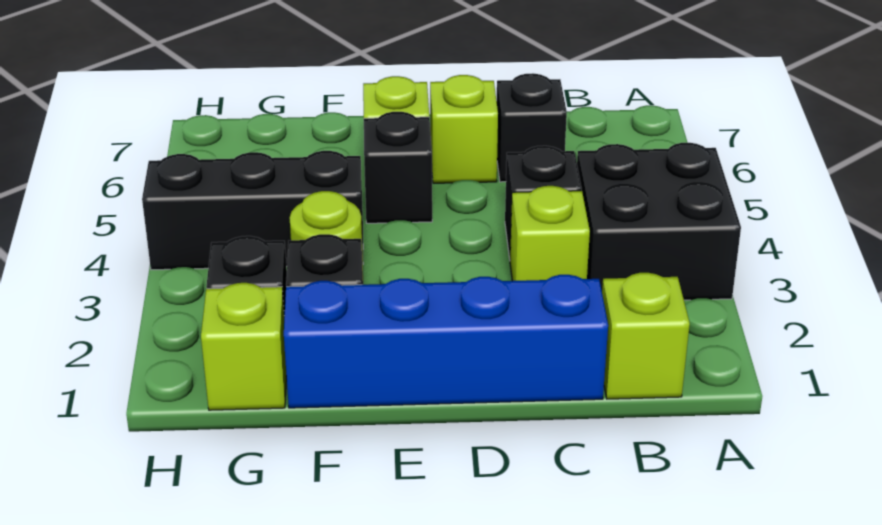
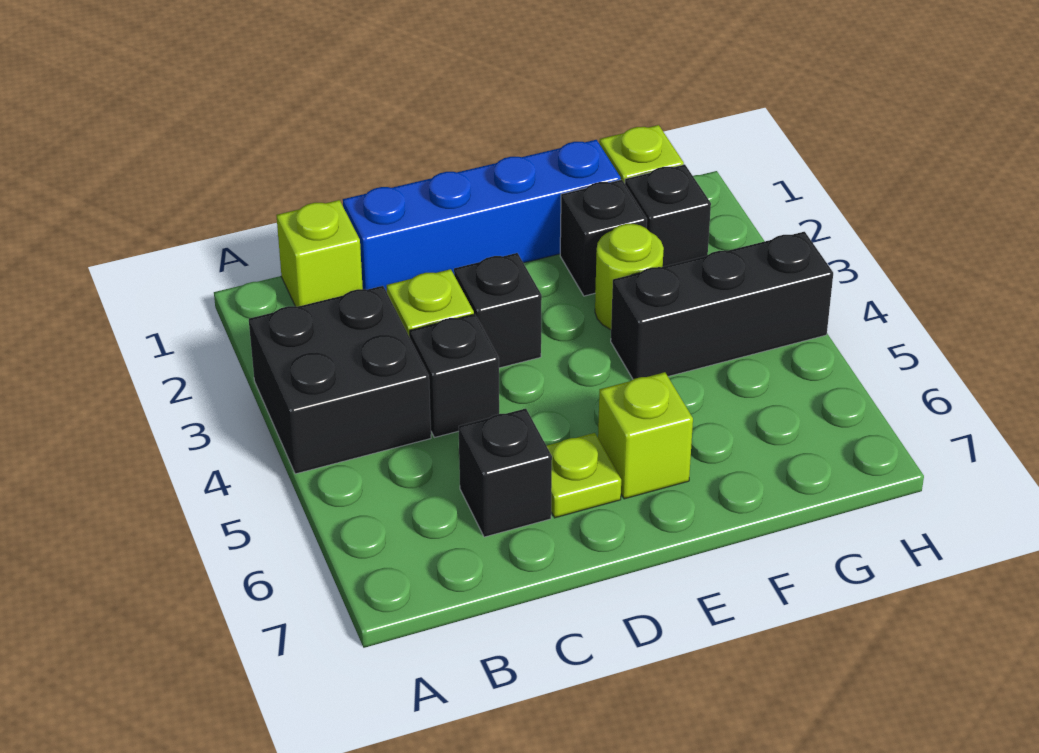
lime brick D6 level 1 -> lime plate D6 level 1
black brick E5 level 1 -> black brick D3 level 1

